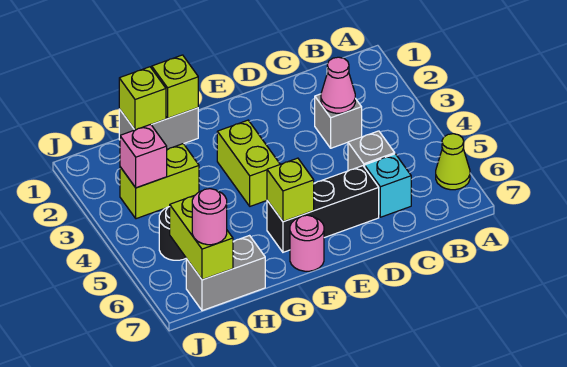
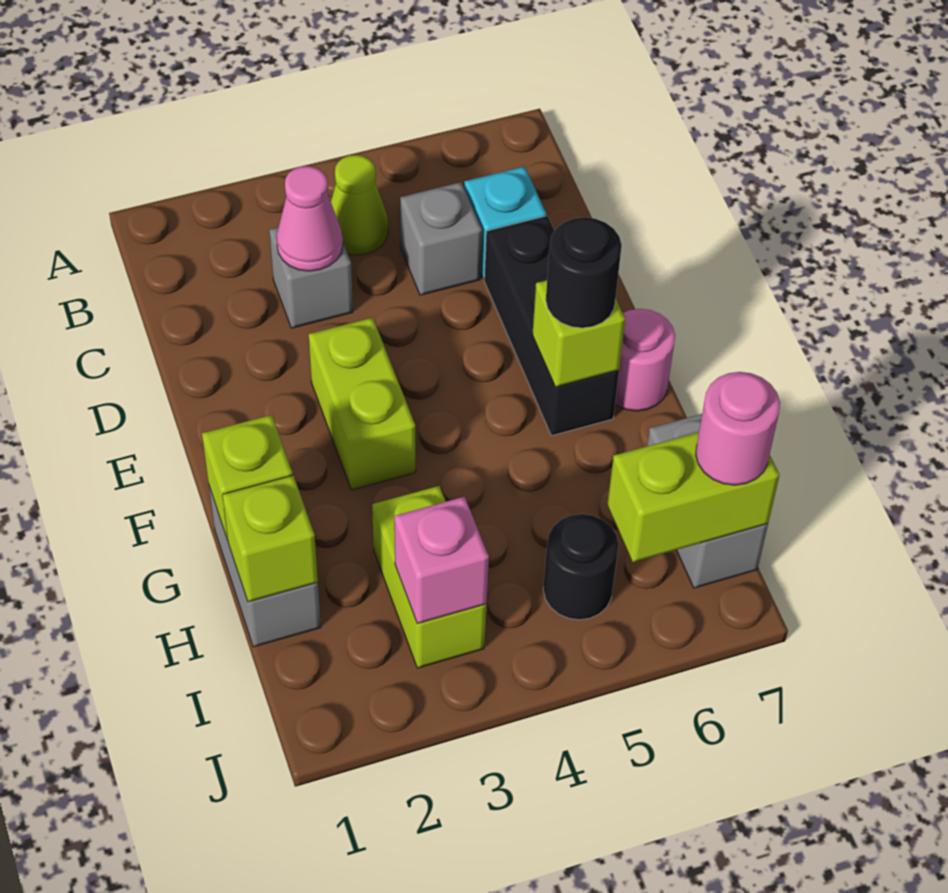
lime cone A6 level 1 -> lime cone B4 level 1
lime brick F3:F4 level 1 -> lime brick E3:F3 level 1
none -> black round brick F6 level 3

